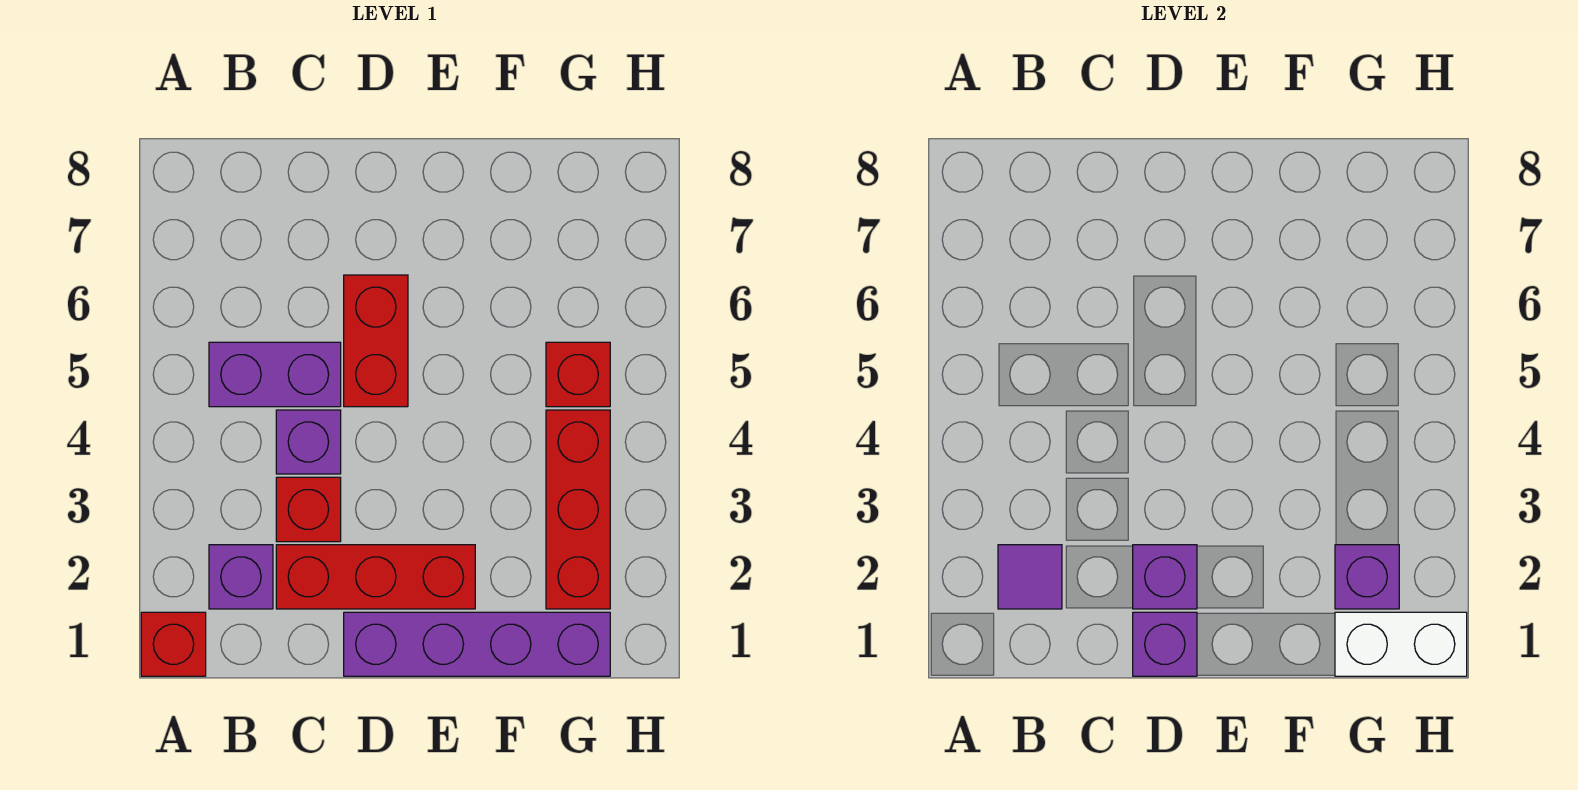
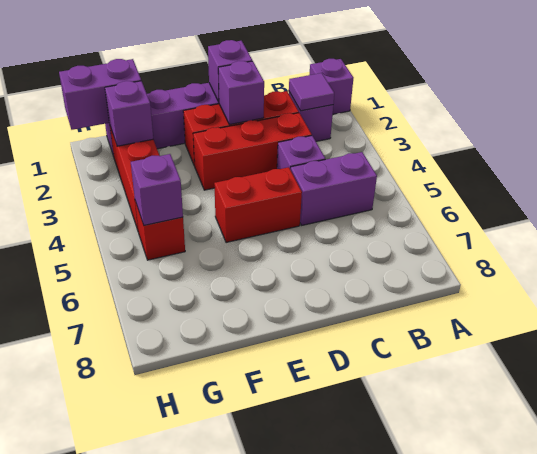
red brick A1 level 1 -> purple brick A1 level 1
red brick C3 level 1 -> red brick C3:E3 level 1
red brick D5:D6 level 1 -> red brick D5:E5 level 1
white brick G1:H1 level 2 -> purple brick G1:H1 level 2
none -> purple brick G5 level 2

